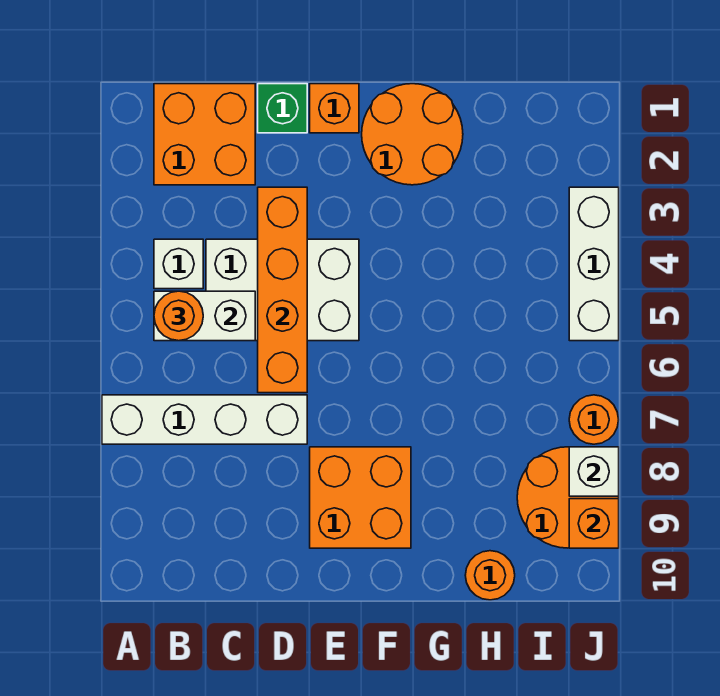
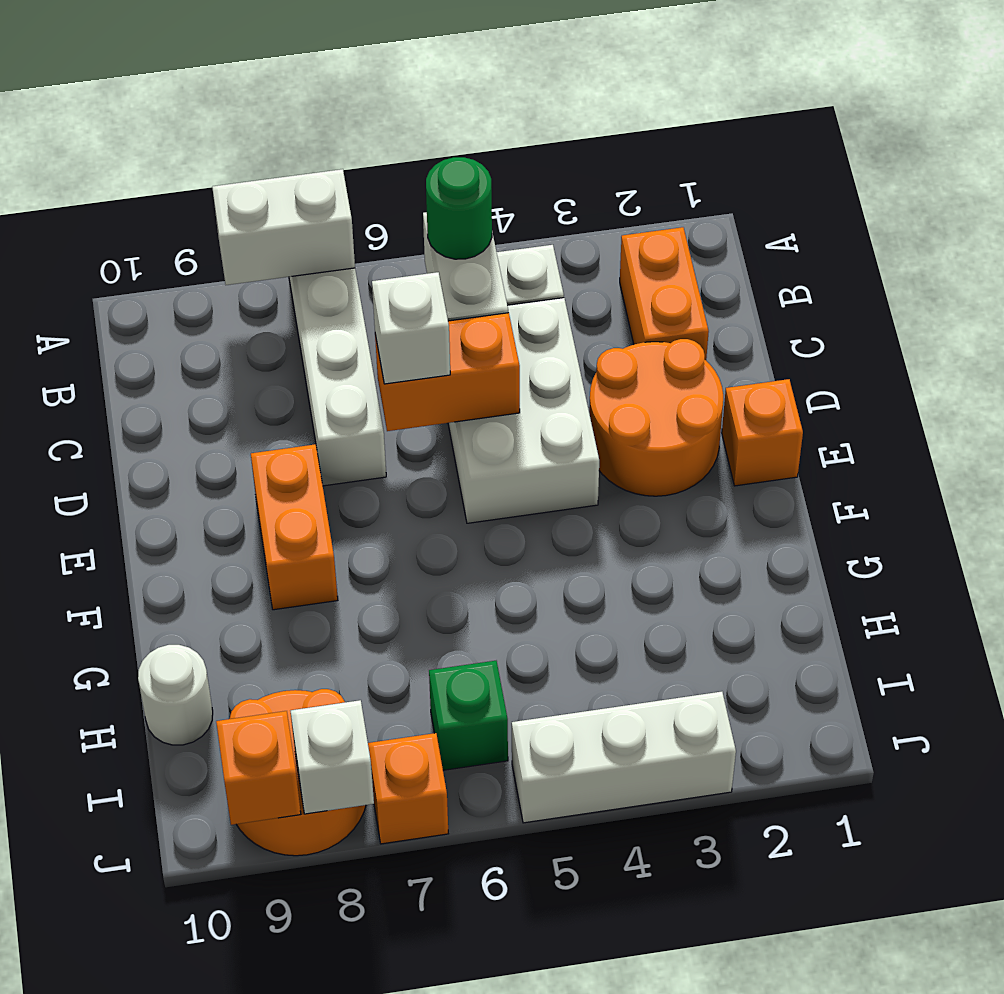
none -> white brick A7:A8 level 2
orange brick B1:C2 level 1 -> orange brick B2:C2 level 1
orange round brick B5 level 3 -> green round brick B5 level 3
green brick D1 level 1 -> green brick I6 level 1
orange brick D3:D6 level 2 -> orange brick D5:D6 level 2
none -> white brick D6 level 3
orange brick E8:F9 level 1 -> orange brick E8:F8 level 1
orange round brick F1:G2 level 1 -> orange round brick D2:E3 level 1
orange round brick H10 level 1 -> white round brick H10 level 1
orange round brick J7 level 1 -> orange brick J7 level 1

